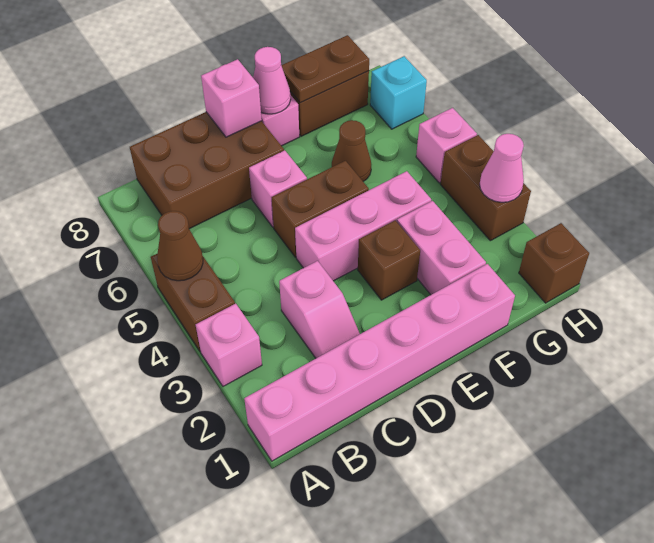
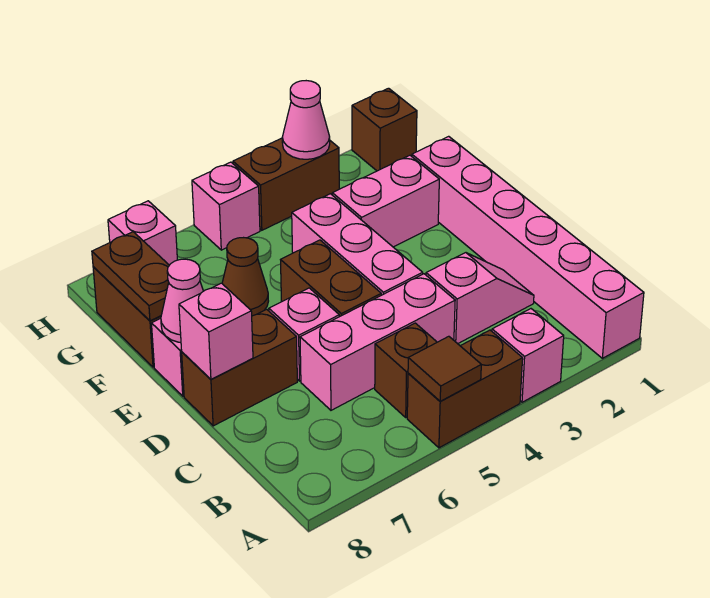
brown cone A5 level 2 -> brown tile A5 level 2
brown brick B7:D8 level 1 -> brown brick D7:D8 level 1
none -> pink brick C4:C6 level 1
brown brick E3 level 1 -> brown brick B5 level 1
cyan brick H7 level 1 -> pink brick H7 level 1

